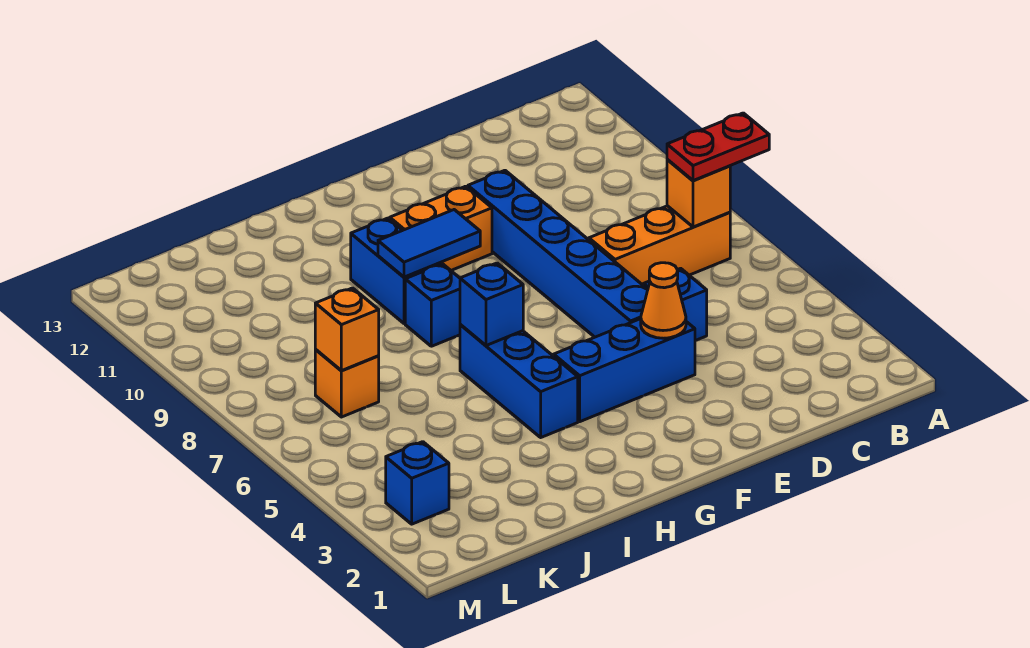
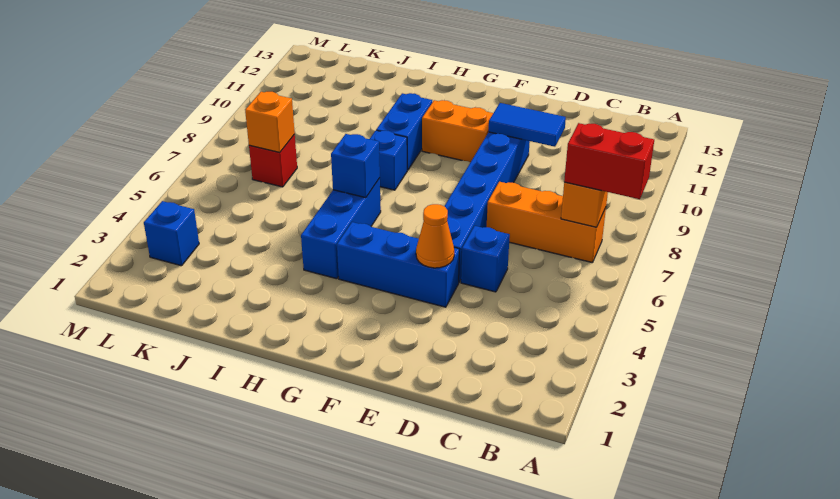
red plate A7:B7 level 3 -> red brick A7:B7 level 3
blue tile G9:H9 level 2 -> blue tile D10:E10 level 2
orange brick K7 level 1 -> red brick K7 level 1

